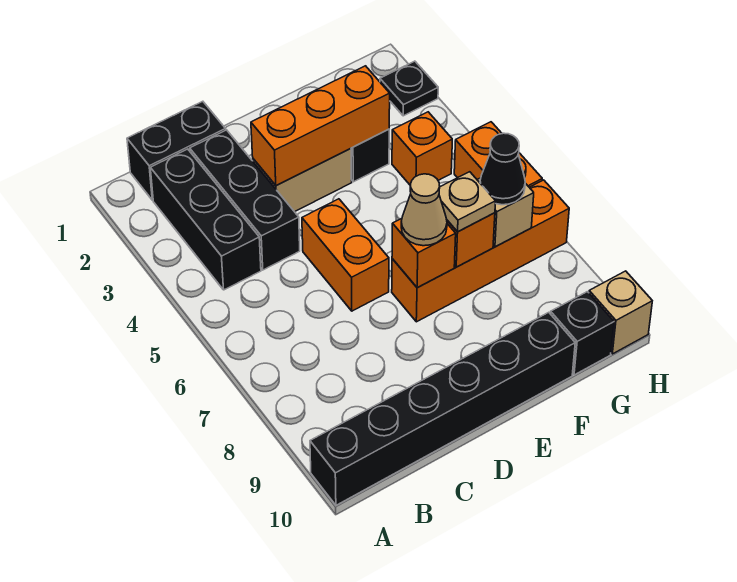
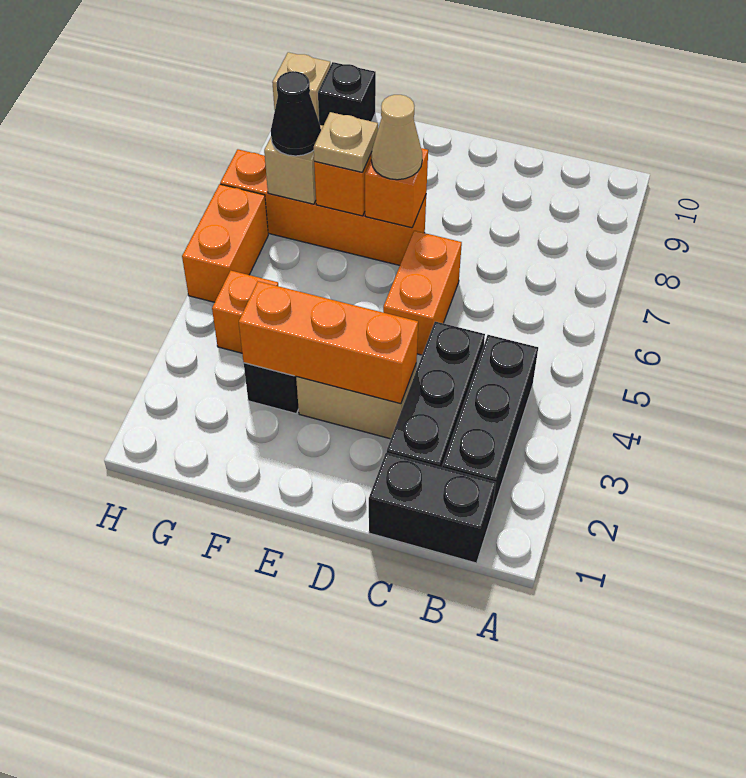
black brick A10:F10 level 1 -> none
black plate H2 level 1 -> none

